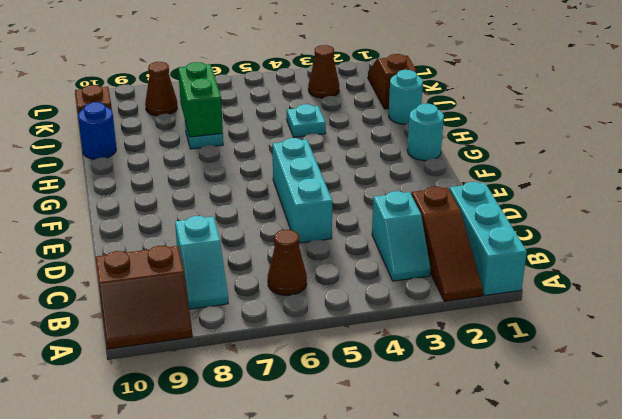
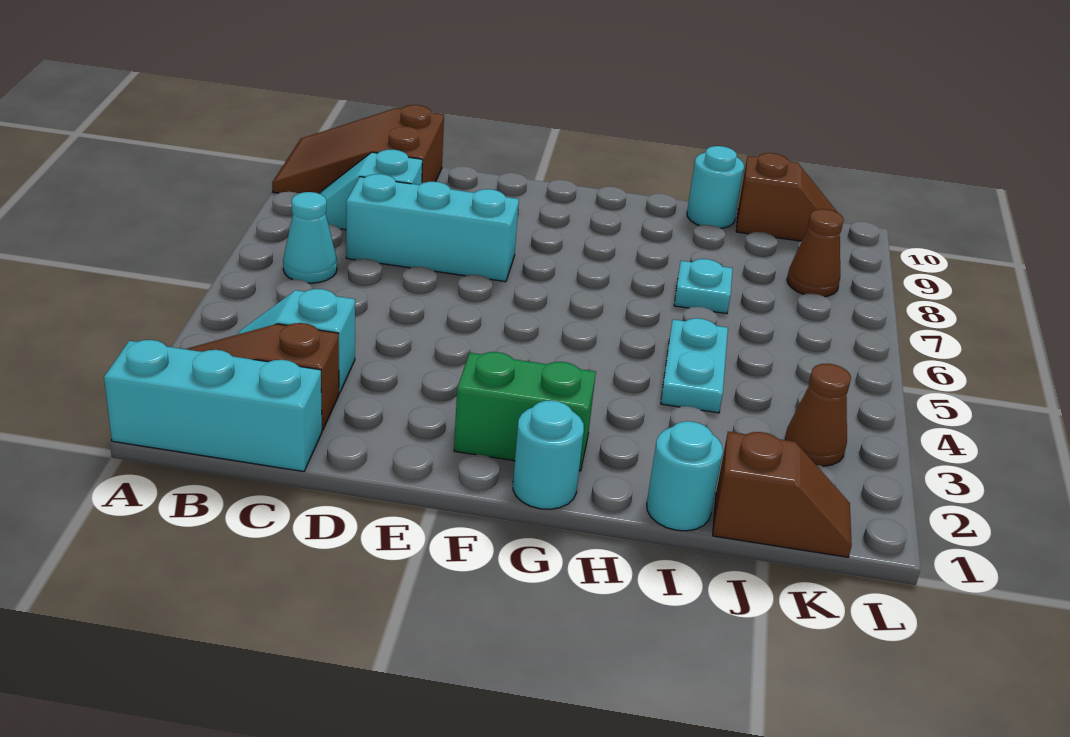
brown slope A9:B10 level 1 top B -> brown slope A9:C10 level 1 top C
brown cone B6 level 1 -> cyan cone B6 level 1
cyan brick D5:F5 level 1 -> cyan brick C7:E7 level 1
cyan plate I4 level 1 -> cyan plate I4:I5 level 1
green brick I7:J7 level 2 -> green brick F2:G2 level 1
blue round brick I10 level 1 -> cyan round brick I10 level 1

